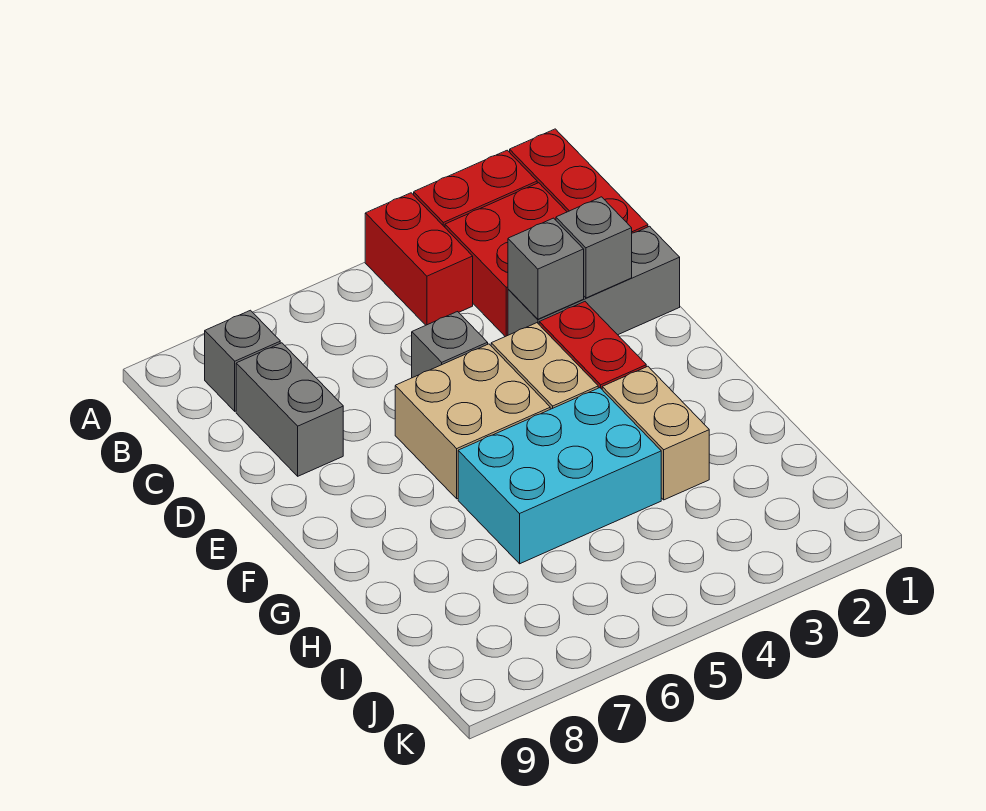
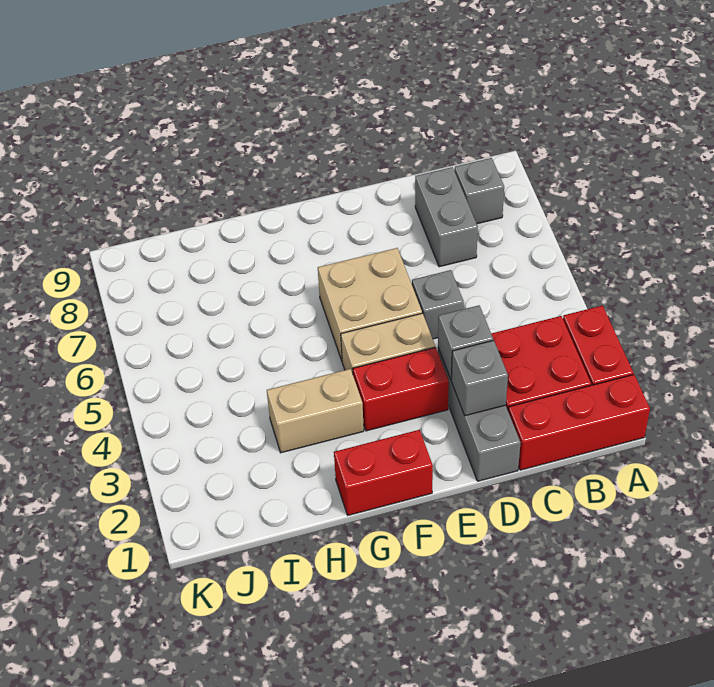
red brick A4:B4 level 1 -> red brick F1:G1 level 1
grey brick C8:D8 level 1 -> grey brick C7:C8 level 1
cyan brick G4:H6 level 1 -> none

